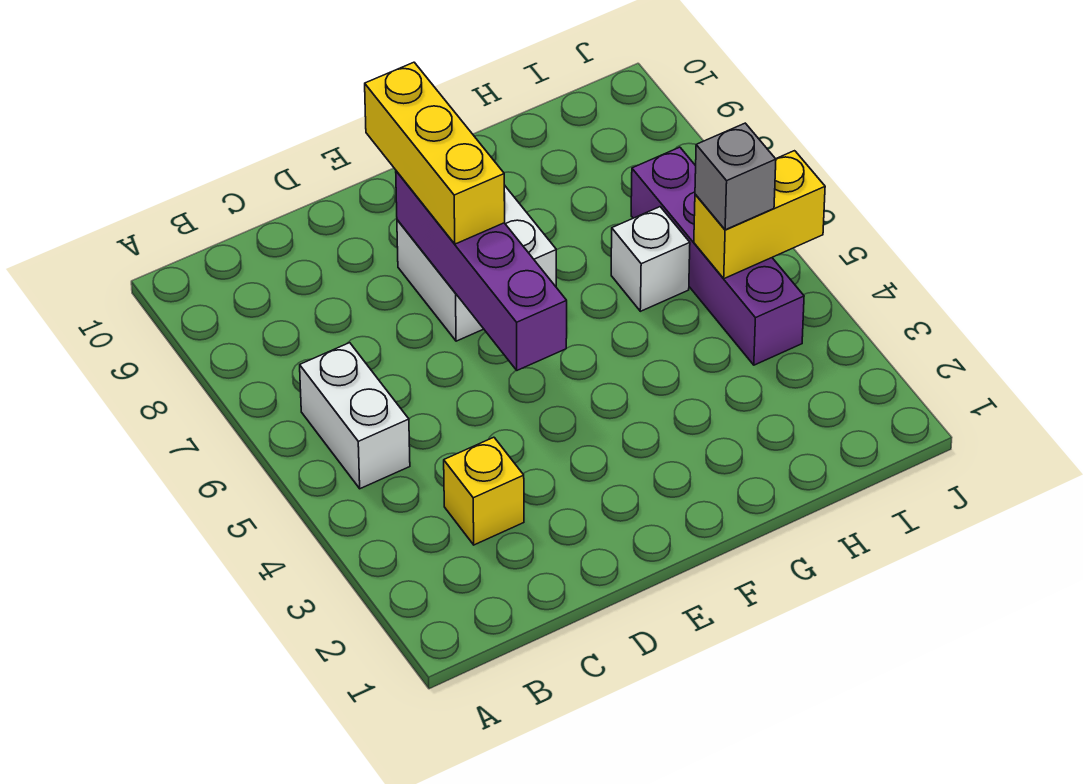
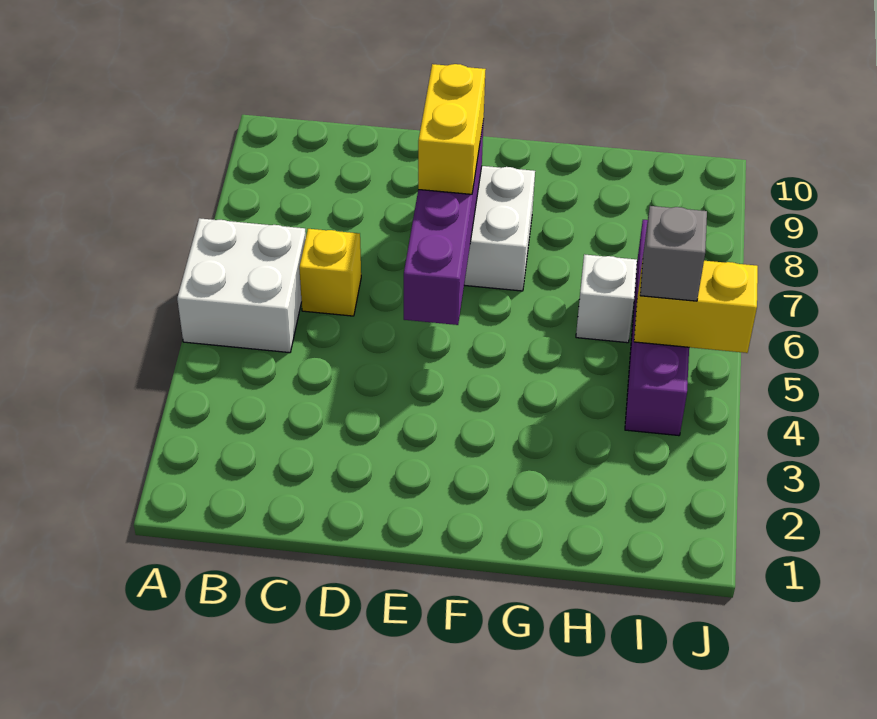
white brick B5:B6 level 1 -> white brick A5:B6 level 1
yellow brick C3 level 1 -> yellow brick C6 level 1
yellow brick E7:E9 level 3 -> yellow brick E7:E8 level 3

